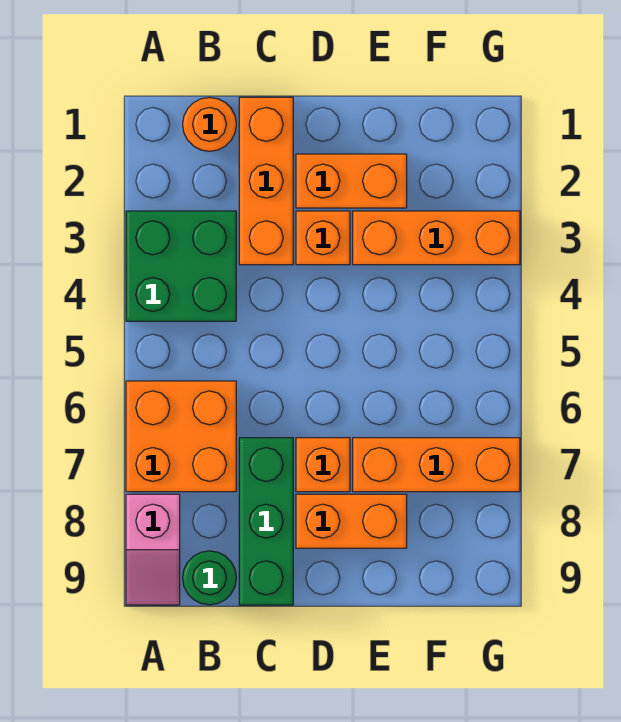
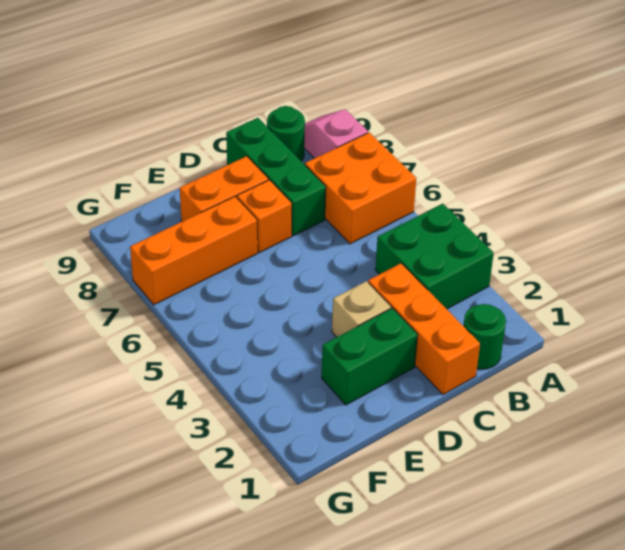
orange round brick B1 level 1 -> green round brick B1 level 1
orange brick D2:E2 level 1 -> green brick D2:E2 level 1
orange brick D3 level 1 -> tan brick D3 level 1
orange brick E3:G3 level 1 -> none

